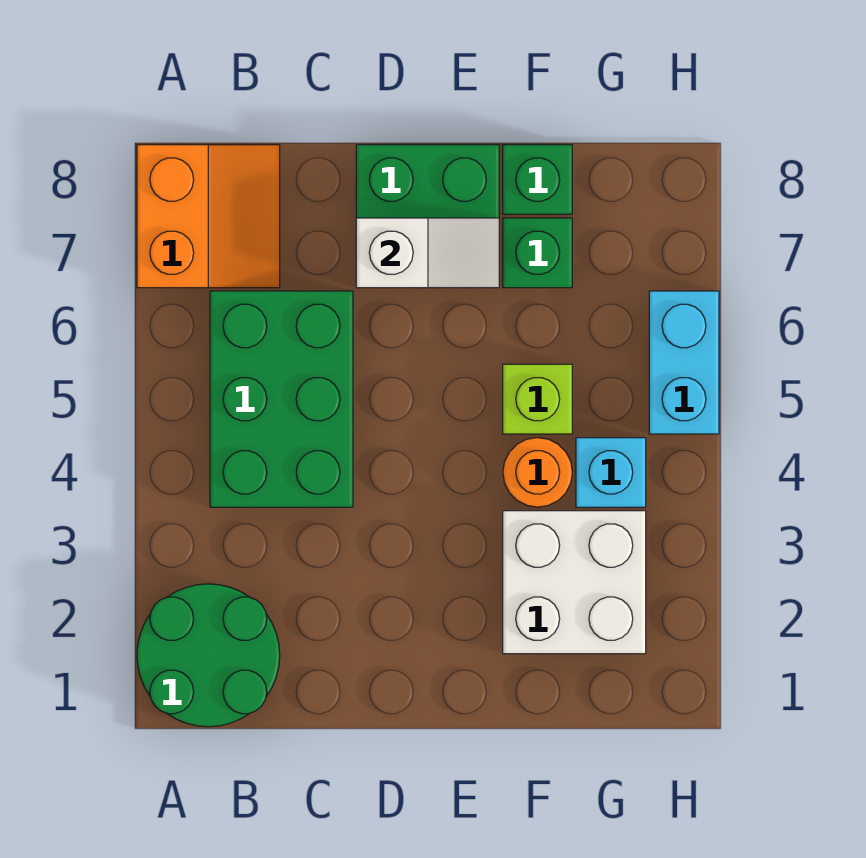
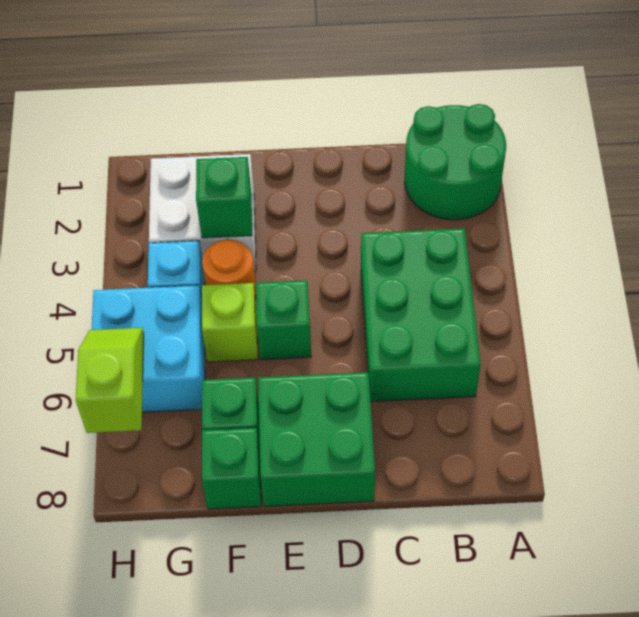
orange slope A7:B8 level 1 top A -> none
white slope D7:E7 level 2 top D -> none
none -> green brick E5 level 1
none -> green brick F3 level 2
cyan brick H5:H6 level 1 -> cyan brick G5:H6 level 1
none -> lime slope H6:H7 level 2 top 7

